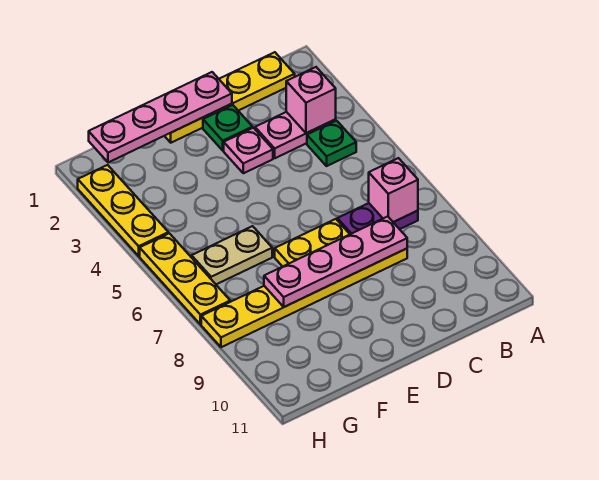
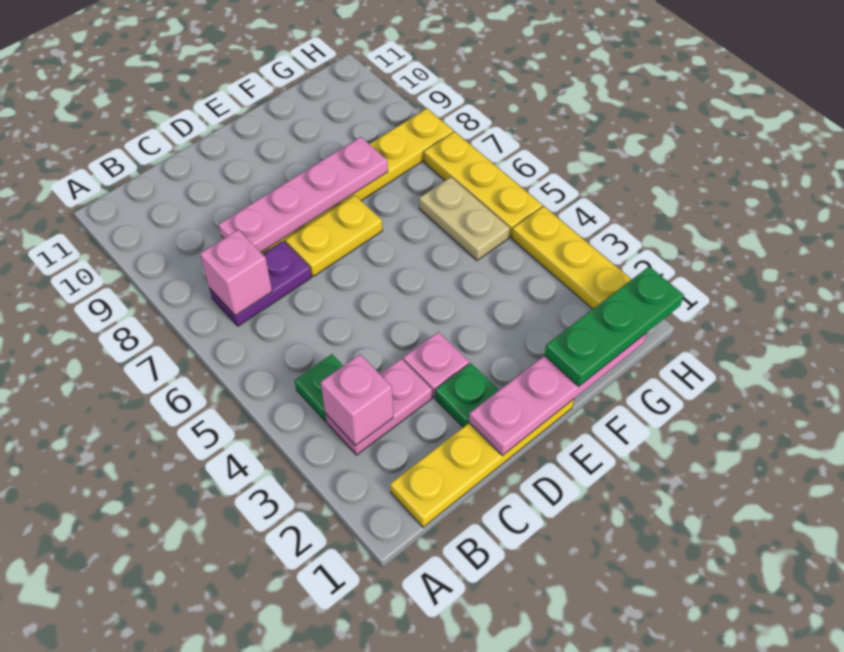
none -> green plate F1:H1 level 3
tan plate F6:G6 level 1 -> tan plate G5:G6 level 1

